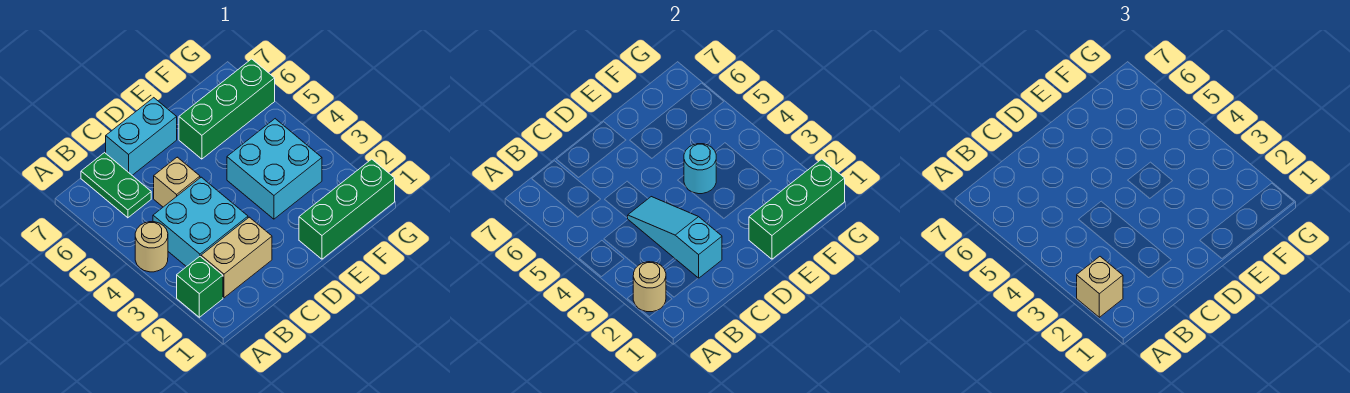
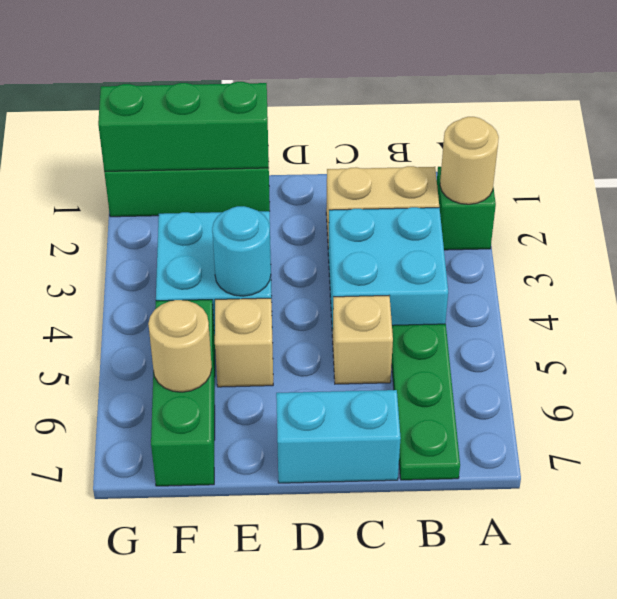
tan brick A2 level 3 -> tan brick E5 level 1
tan round brick A4 level 1 -> tan round brick F6 level 2
green plate B6:B7 level 1 -> green plate B5:B7 level 1
cyan slope C2:C4 level 2 top 2 -> none
green brick E6:G6 level 1 -> green brick F5:F7 level 1

